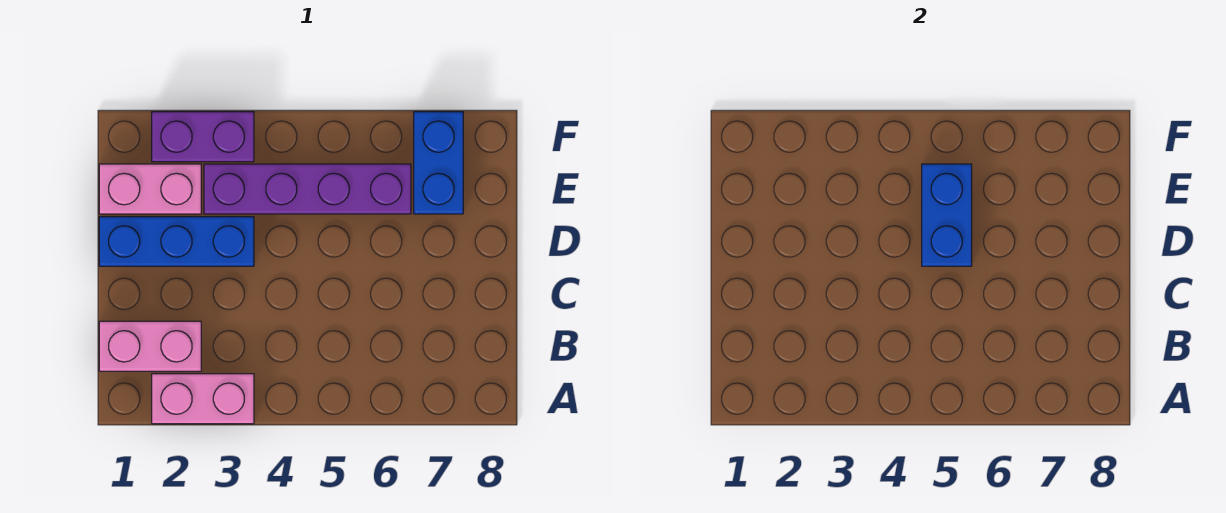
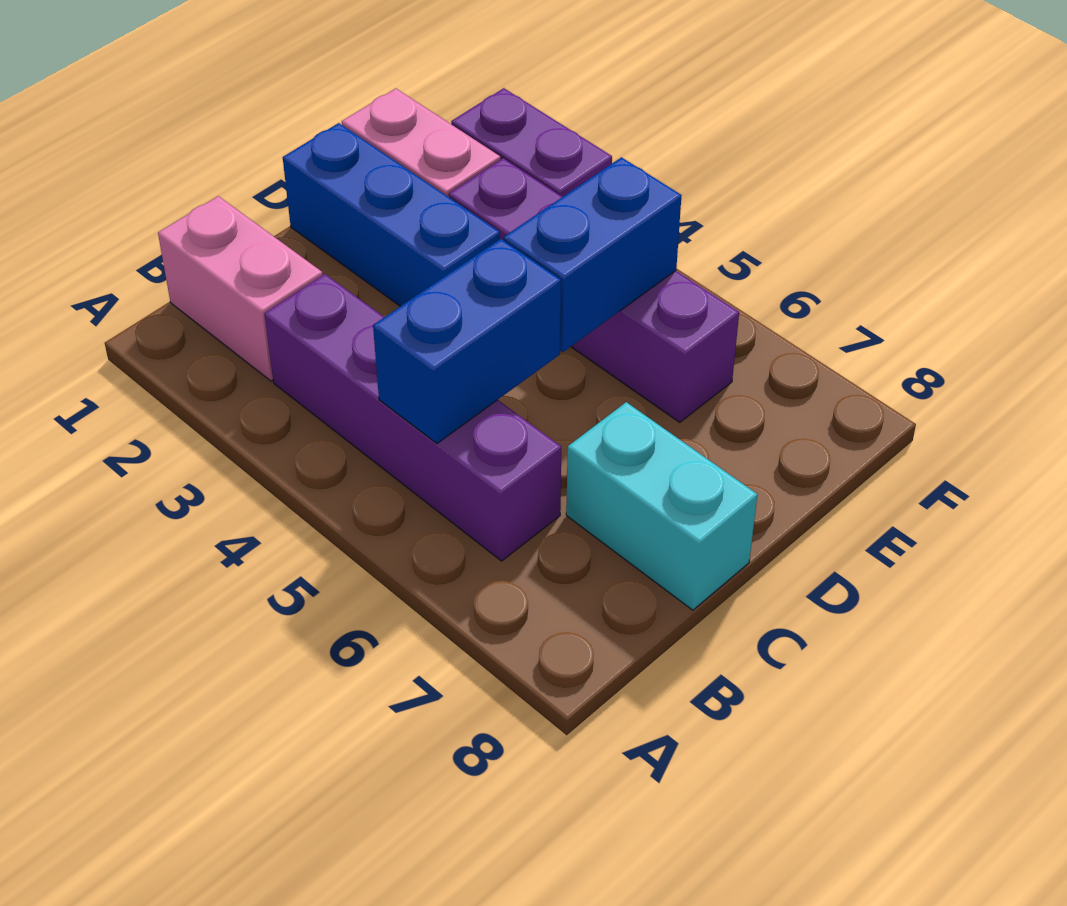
pink brick A2:A3 level 1 -> none
none -> purple brick B3:B6 level 1
none -> cyan brick C7:C8 level 1
blue brick E7:F7 level 1 -> blue brick B5:C5 level 2

